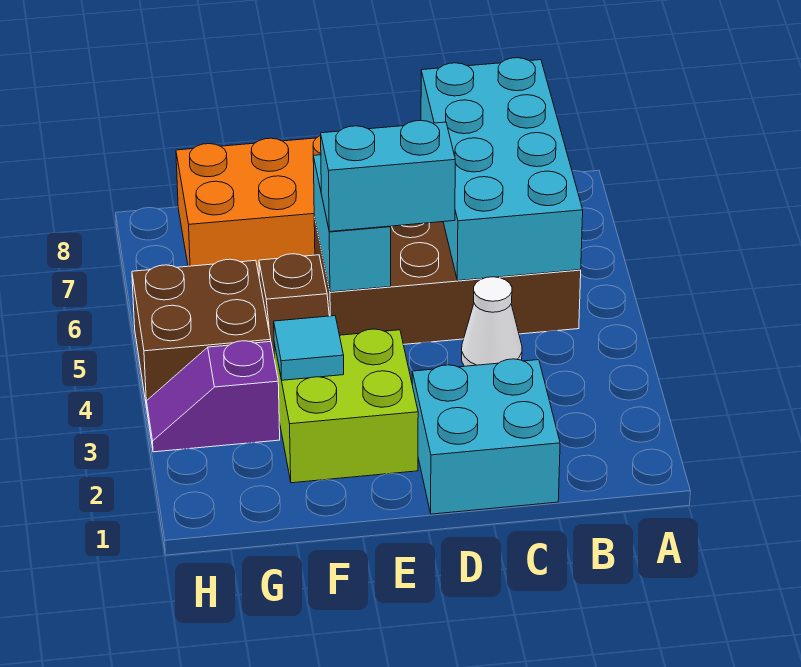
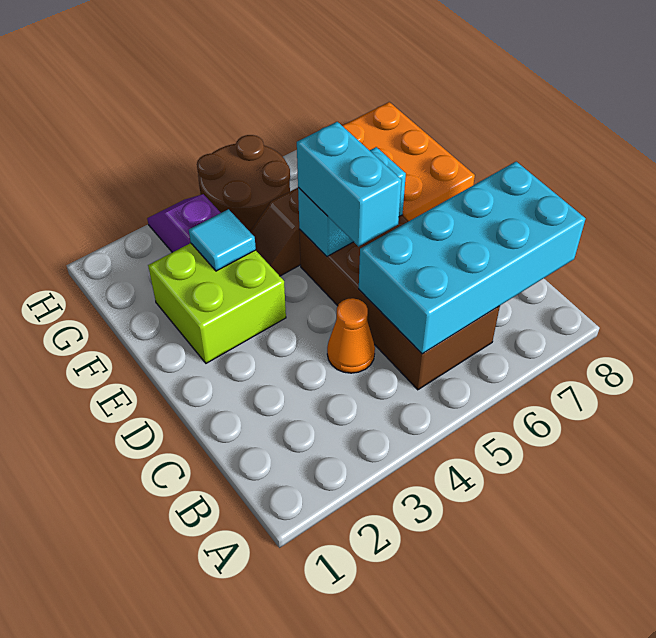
cyan brick C1:D2 level 1 -> none
white cone C4 level 1 -> orange cone C4 level 1
brown brick G4:H5 level 1 -> brown round brick G4:H5 level 1

